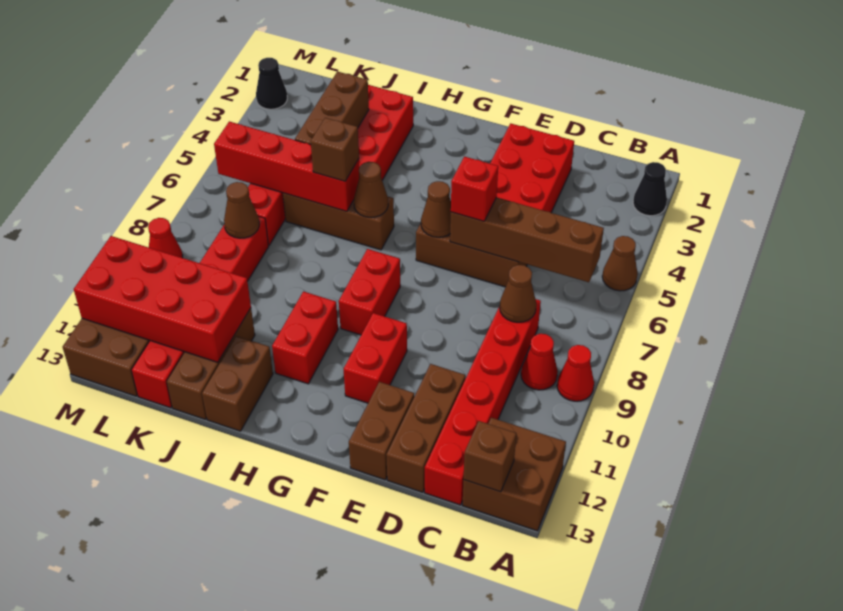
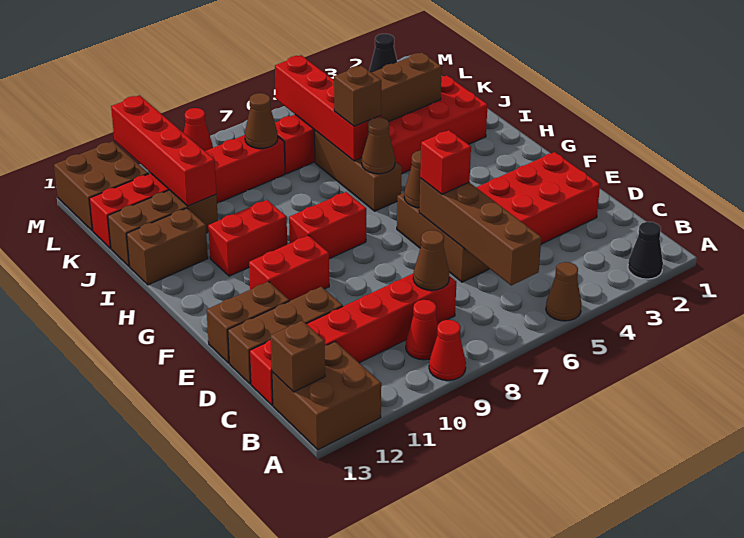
red brick J11:M12 level 2 -> red brick J11:M11 level 2

